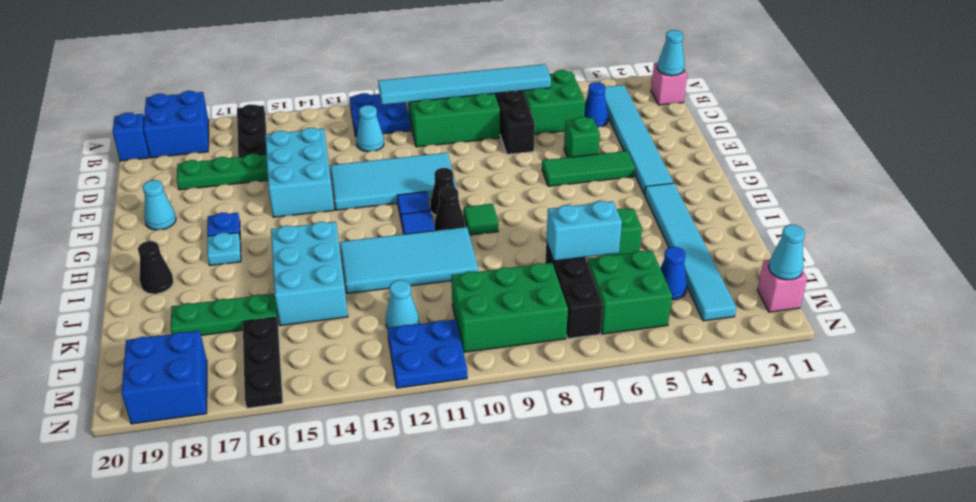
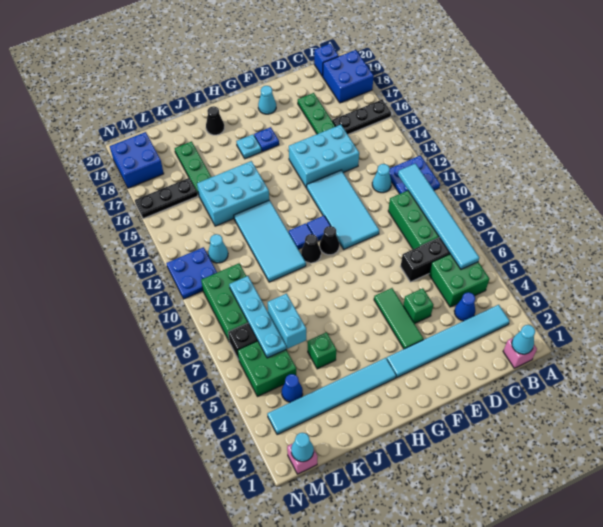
green tile H9 level 1 -> none
none -> cyan plate L6:L9 level 2

